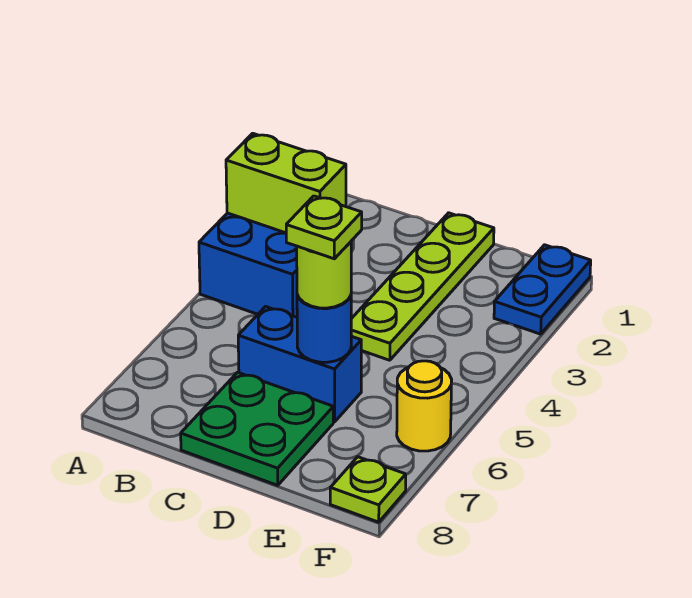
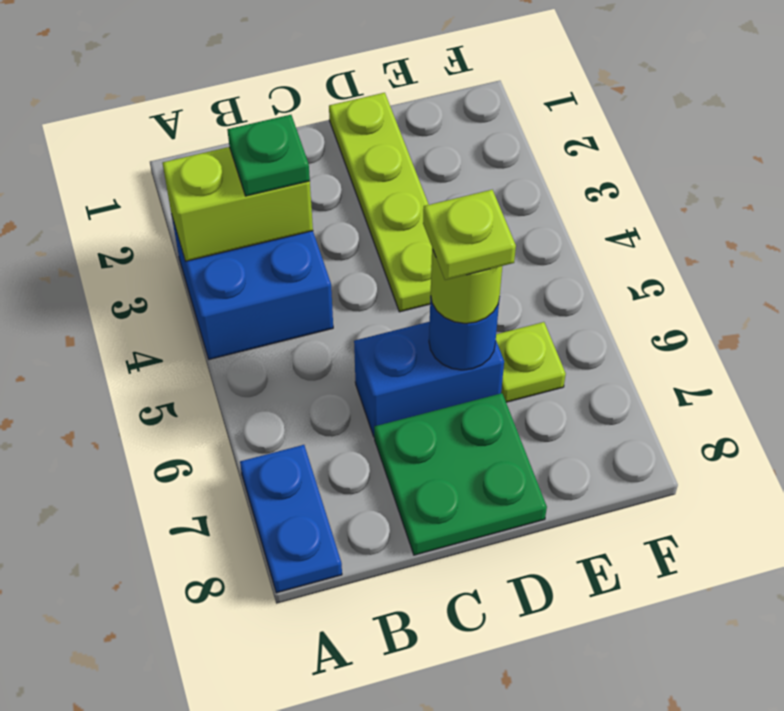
none -> green plate B3 level 3
blue plate F1:F2 level 1 -> blue plate A7:A8 level 1
yellow round brick F6 level 1 -> none
lime plate F8 level 1 -> lime plate E6 level 1

